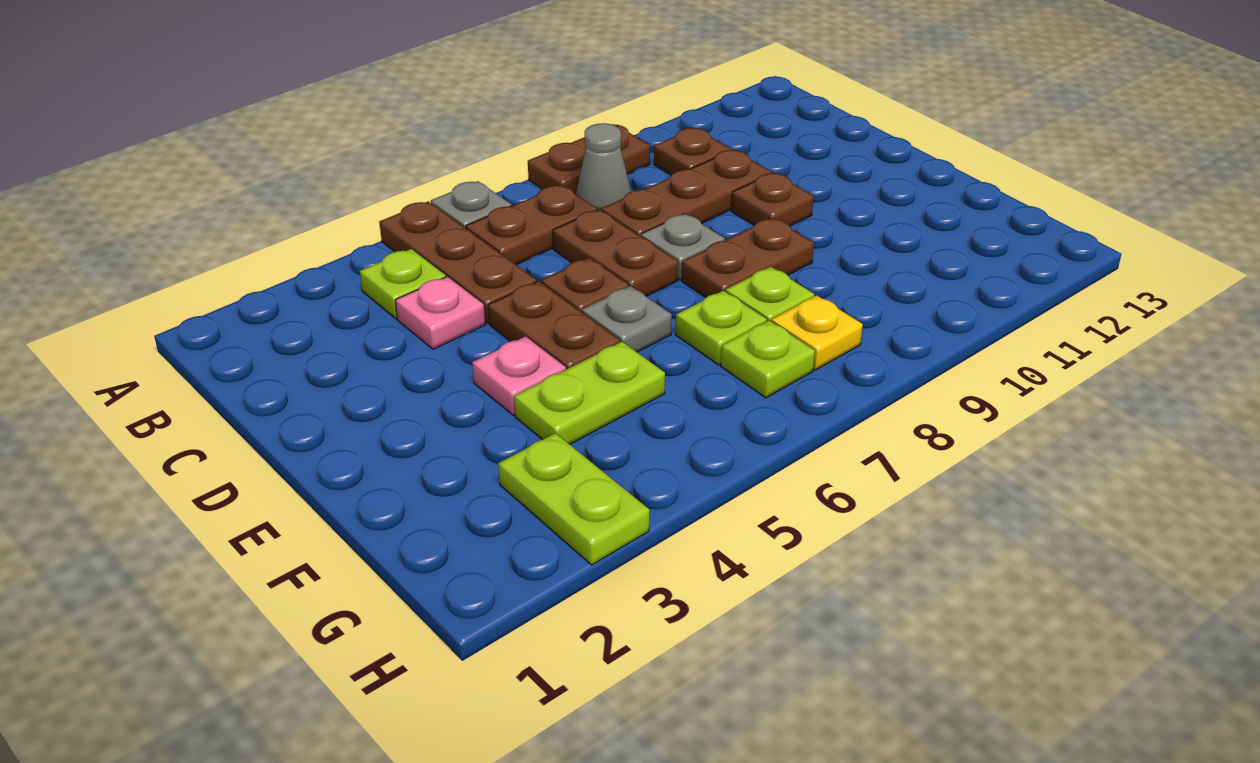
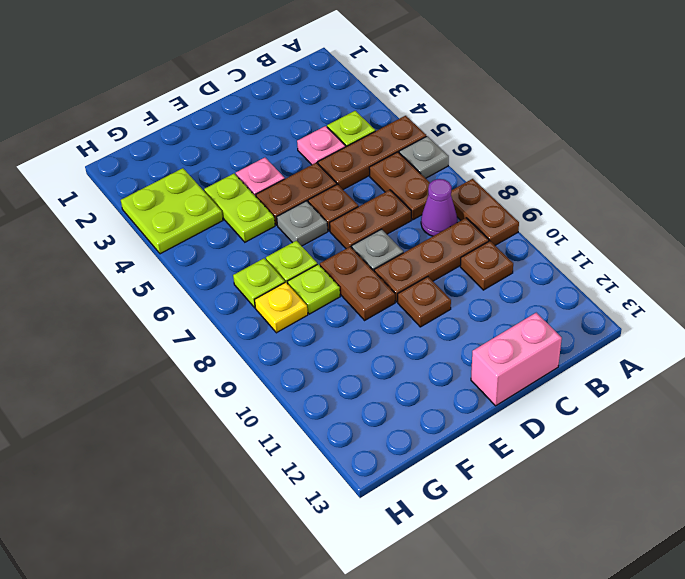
grey cone B8 level 1 -> purple cone B8 level 1
brown plate C8:C10 level 1 -> brown plate B9:D9 level 1
none -> pink brick C13:D13 level 1
lime plate G3:H3 level 1 -> lime plate G3:H4 level 1

